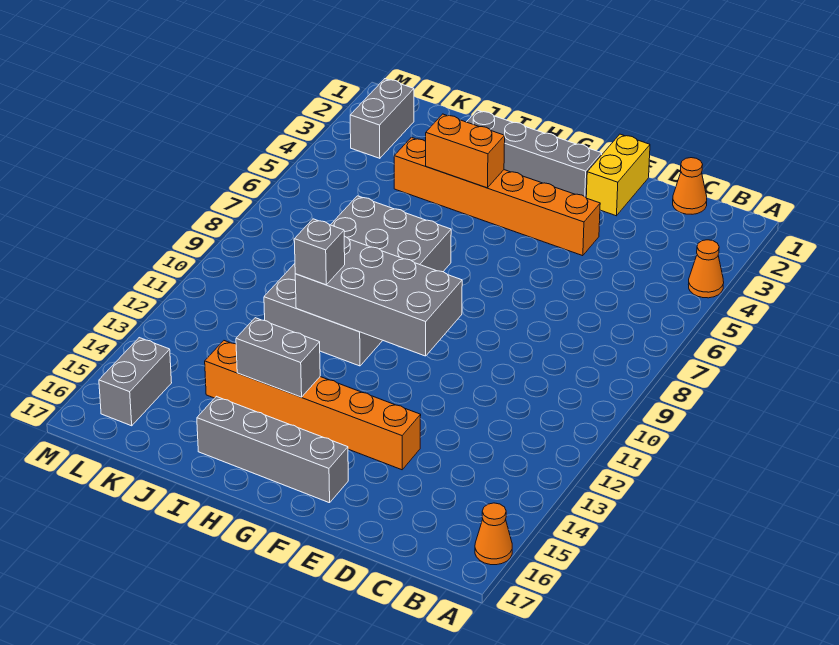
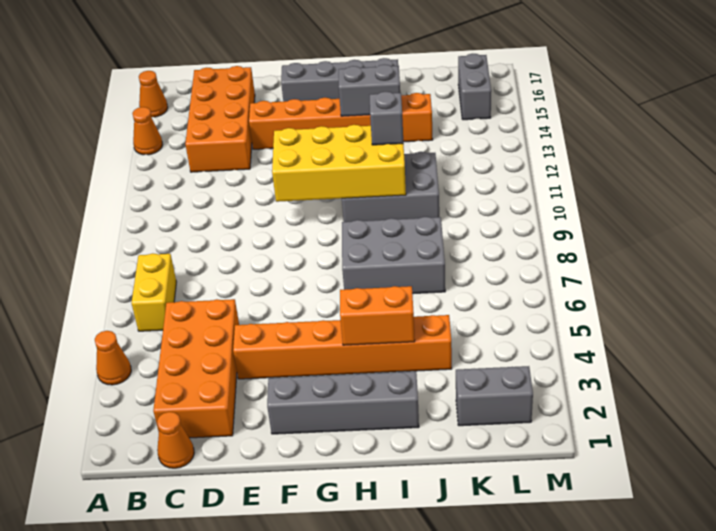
none -> orange cone A14 level 1
none -> orange brick C2:D5 level 1
none -> orange brick C13:D16 level 1
yellow brick E1:E2 level 1 -> yellow brick B6:B7 level 1
grey brick F10:I11 level 2 -> yellow brick F10:I11 level 2
grey brick L2:L3 level 1 -> grey brick K2:L2 level 1

